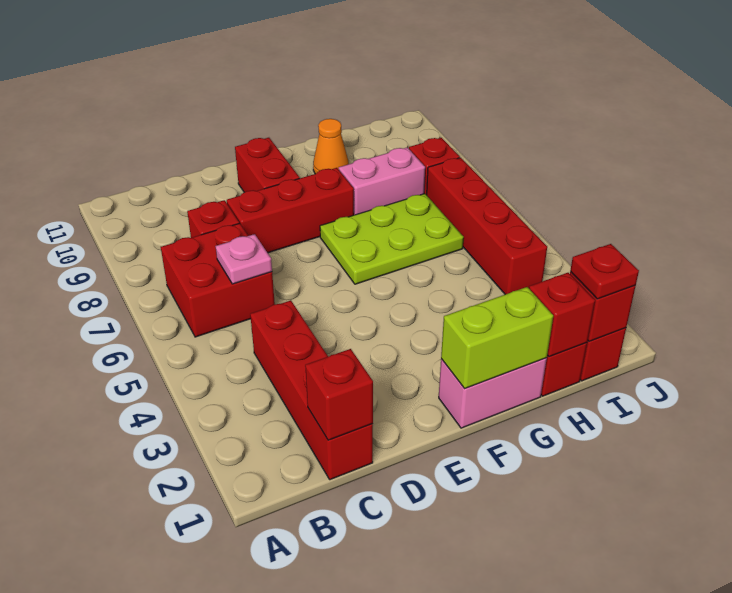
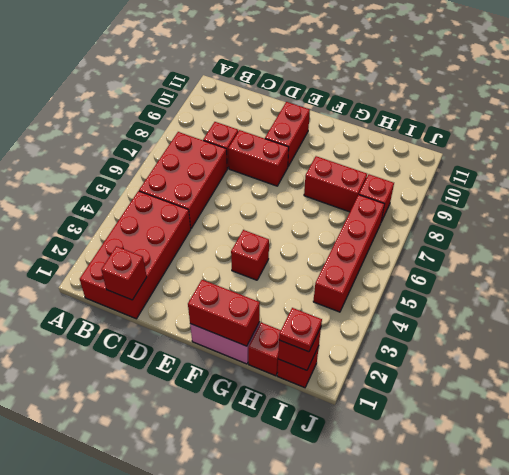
red brick B6:C7 level 1 -> red brick B5:C7 level 1
red brick C1:C4 level 1 -> red brick B1:C4 level 1
pink plate C6 level 2 -> none
red brick D8:F8 level 1 -> red brick D8:E8 level 1
lime brick F1:G1 level 2 -> red brick F1:G1 level 2
lime plate F6:H7 level 1 -> none
pink brick G8:H8 level 1 -> red brick G8:H8 level 1
orange cone G10 level 1 -> none
red brick H1 level 2 -> red brick F4 level 1

